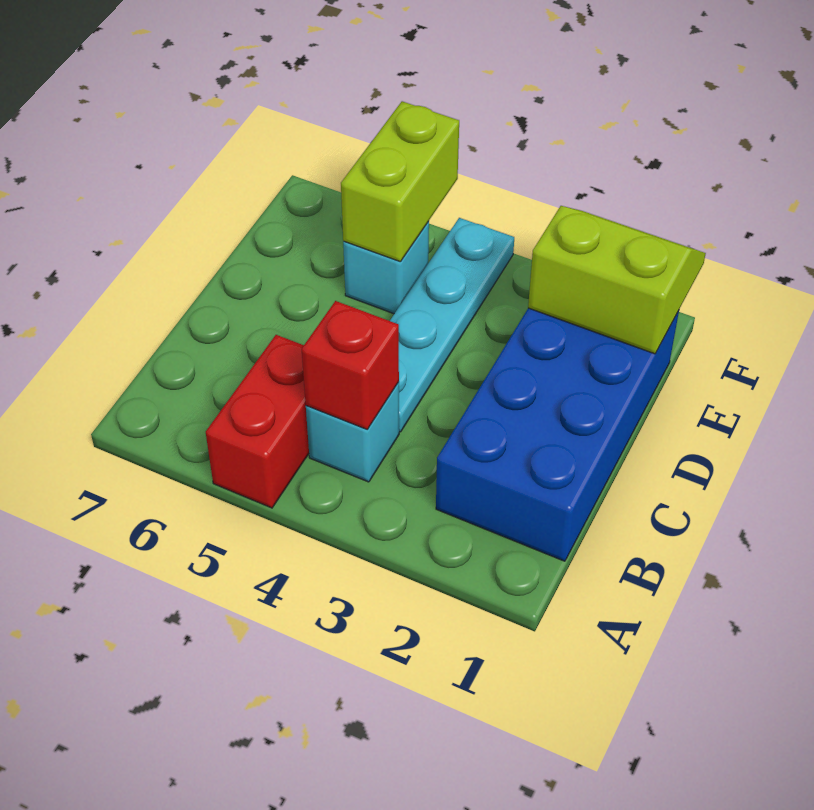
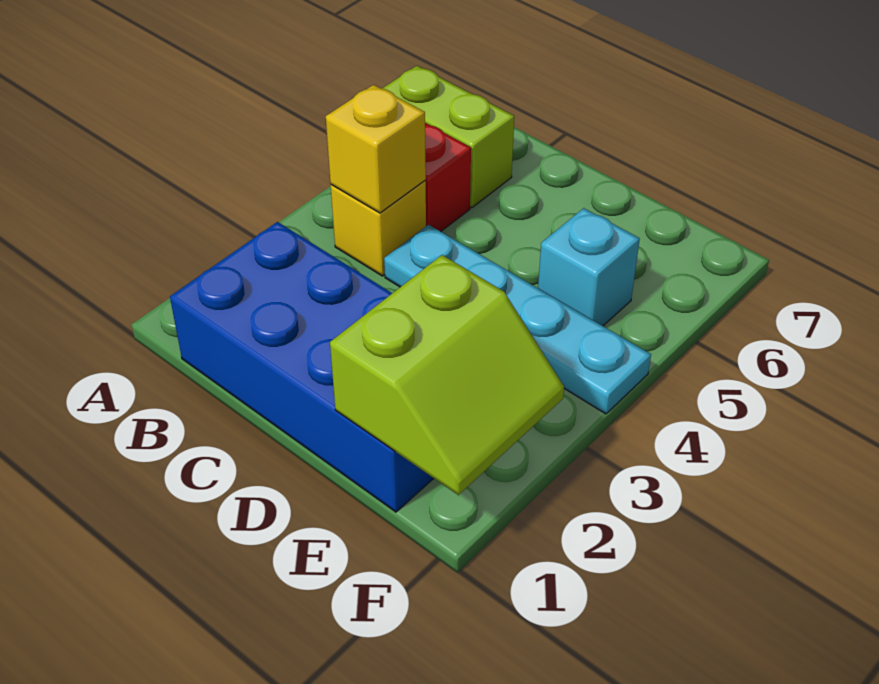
cyan brick B4 level 1 -> yellow brick B4 level 1
red brick B4 level 2 -> yellow brick B4 level 2
lime brick E5:F5 level 2 -> lime brick A6:B6 level 1

